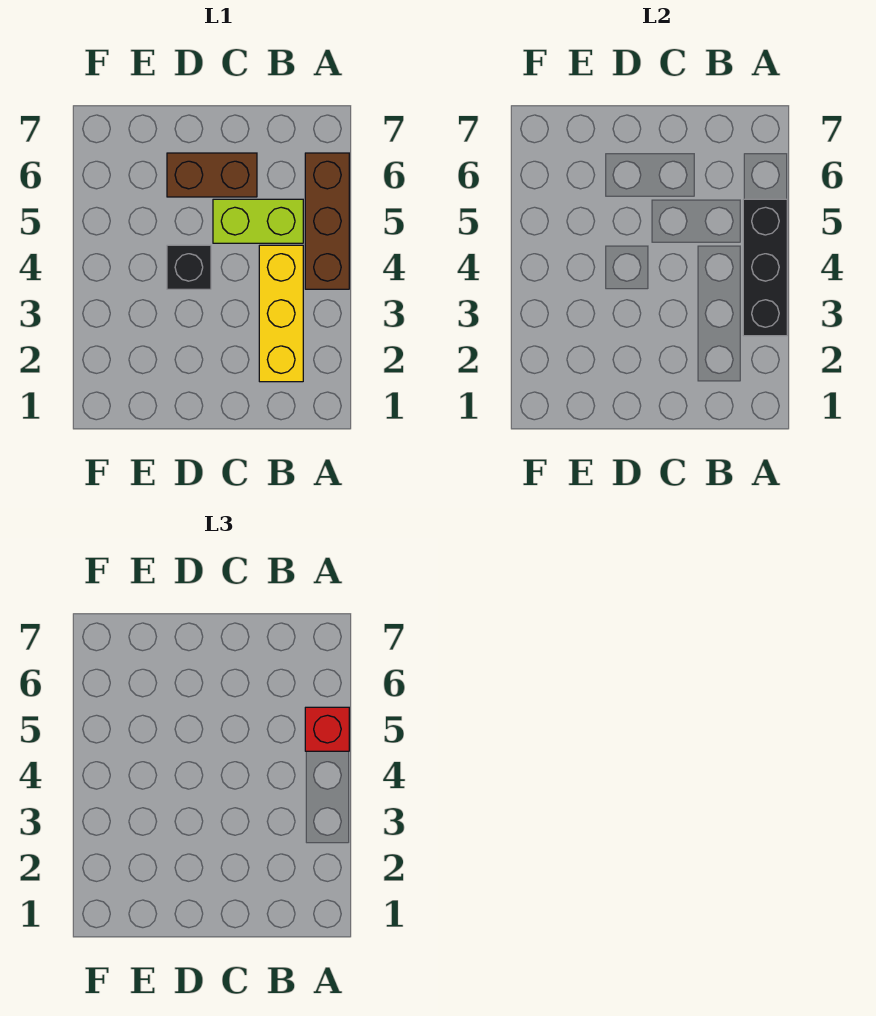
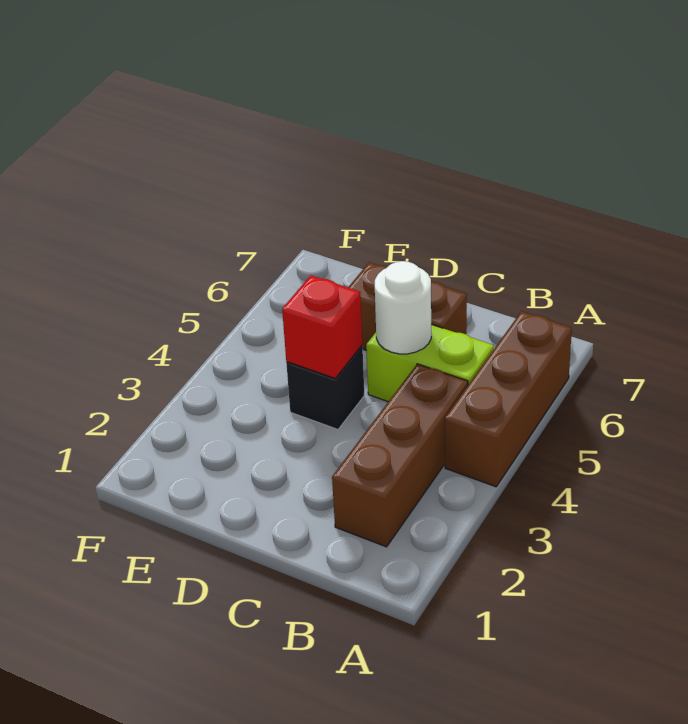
black brick A3:A5 level 2 -> none
red brick A5 level 3 -> red brick D4 level 2
yellow brick B2:B4 level 1 -> brown brick B2:B4 level 1
none -> white round brick C5 level 2

